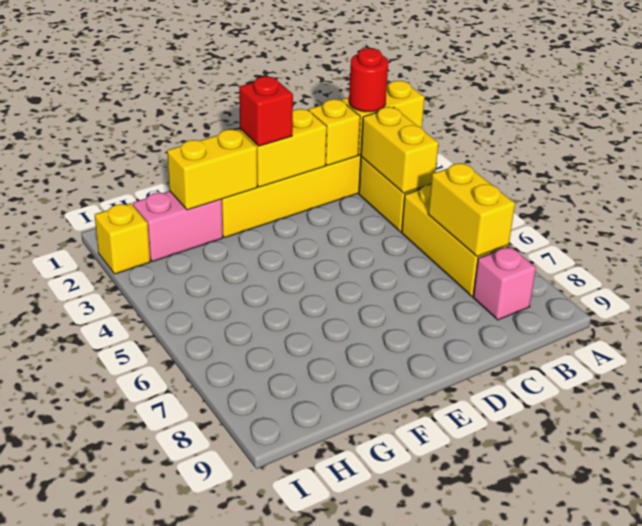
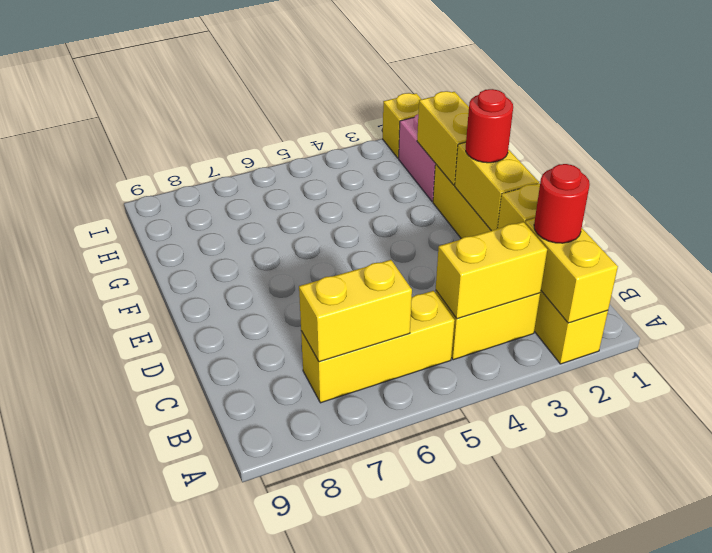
pink brick B8 level 1 -> none
red brick E2 level 3 -> red round brick E2 level 3

